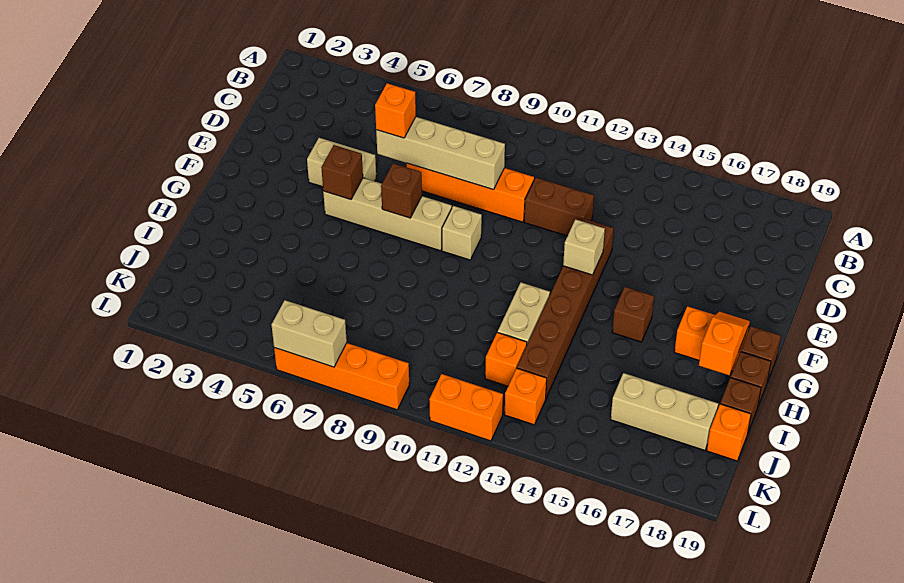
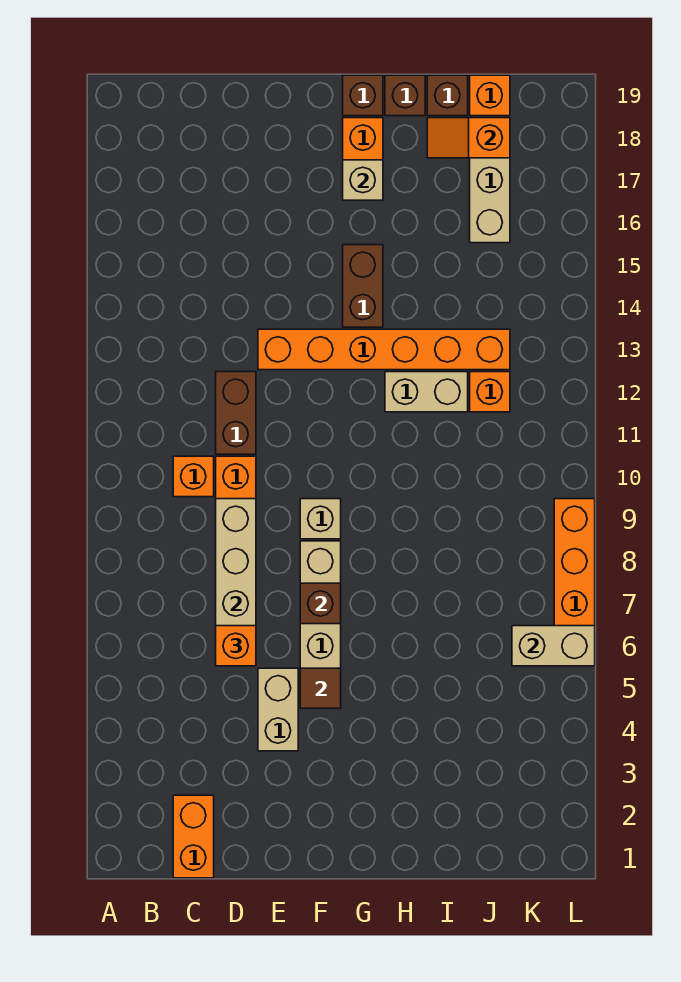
brown brick E13:J13 level 1 -> orange brick E13:J13 level 1
brown brick F5 level 2 -> brown tile F5 level 2
tan brick F13 level 2 -> tan brick G17 level 2
brown brick G15 level 1 -> brown brick G14:G15 level 1
orange slope G18:H18 level 2 top H -> orange slope I18:J18 level 2 top J
orange brick K13 level 1 -> orange brick C10 level 1
tan brick L6:L7 level 2 -> tan brick K6:L6 level 2
orange brick L11:L12 level 1 -> orange brick C1:C2 level 1

